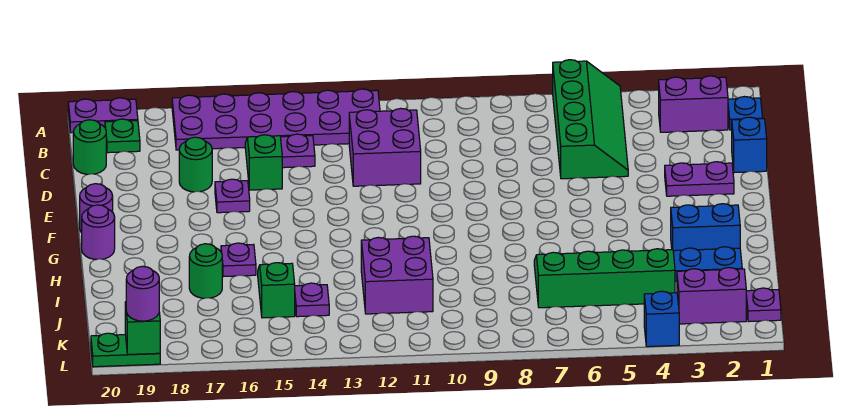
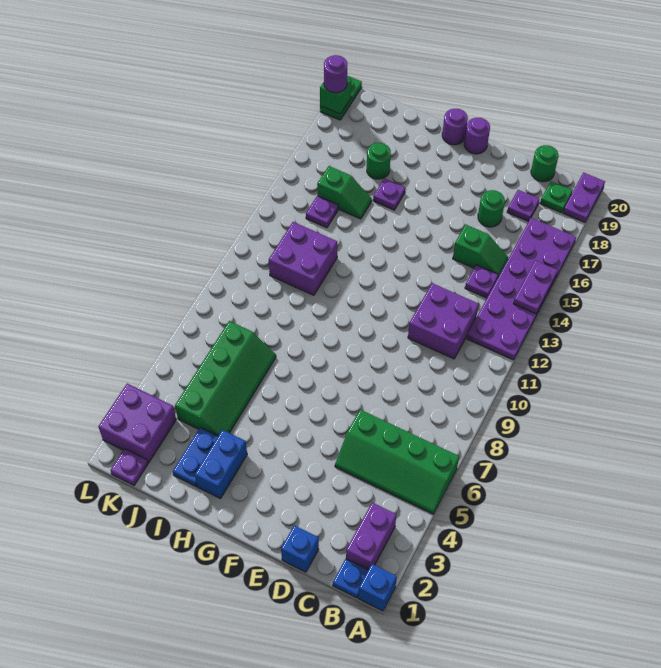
purple plate E2:E3 level 1 -> purple plate A14:A15 level 2
purple plate E16 level 1 -> purple plate C18 level 1
purple brick K2:K3 level 1 -> purple brick K2:L3 level 1
blue brick L4 level 1 -> blue brick A1 level 1

